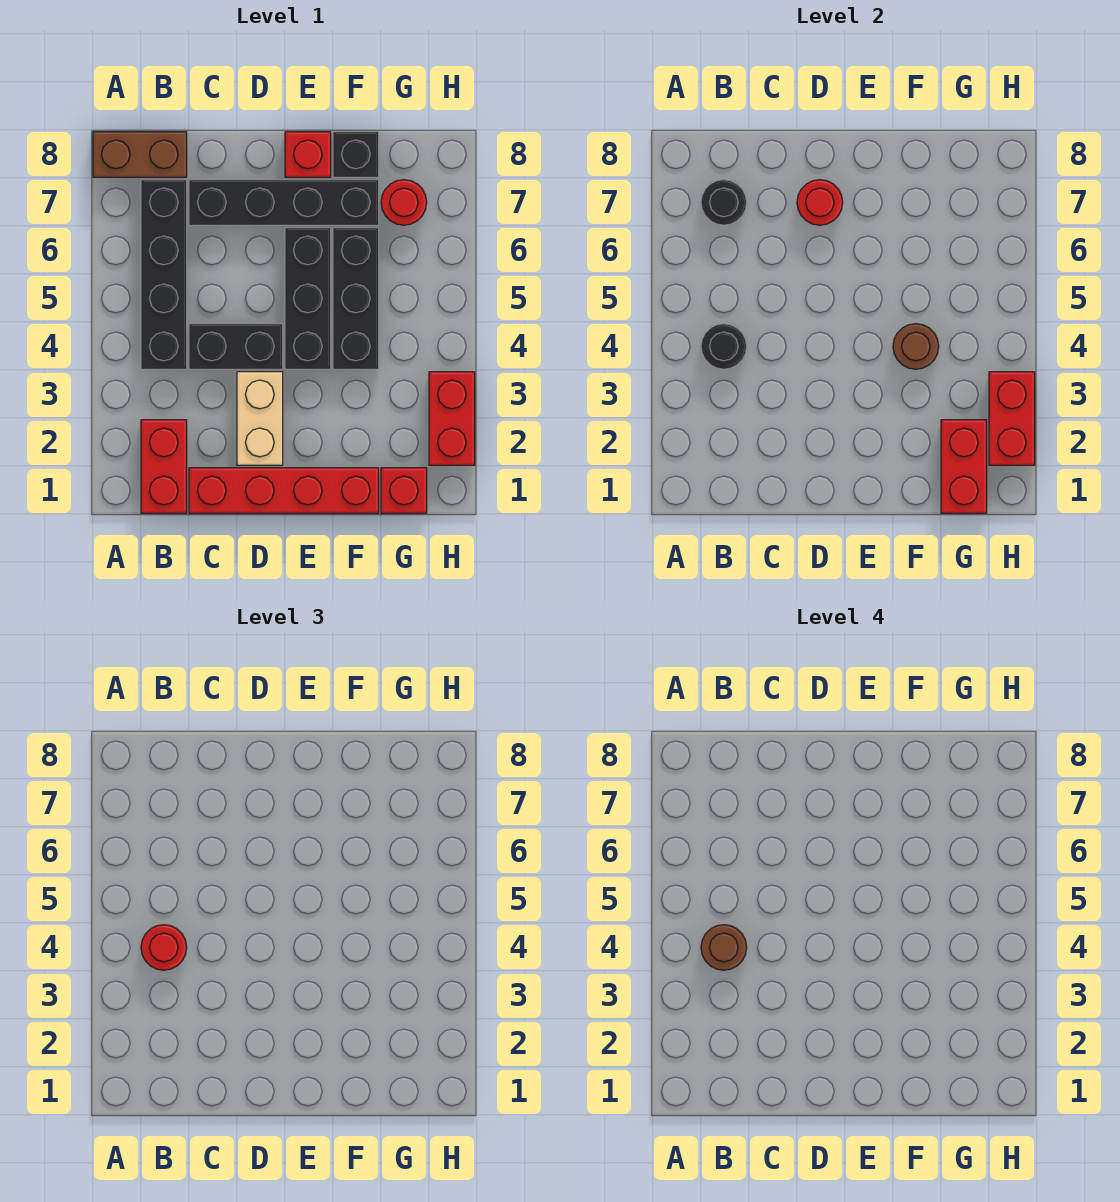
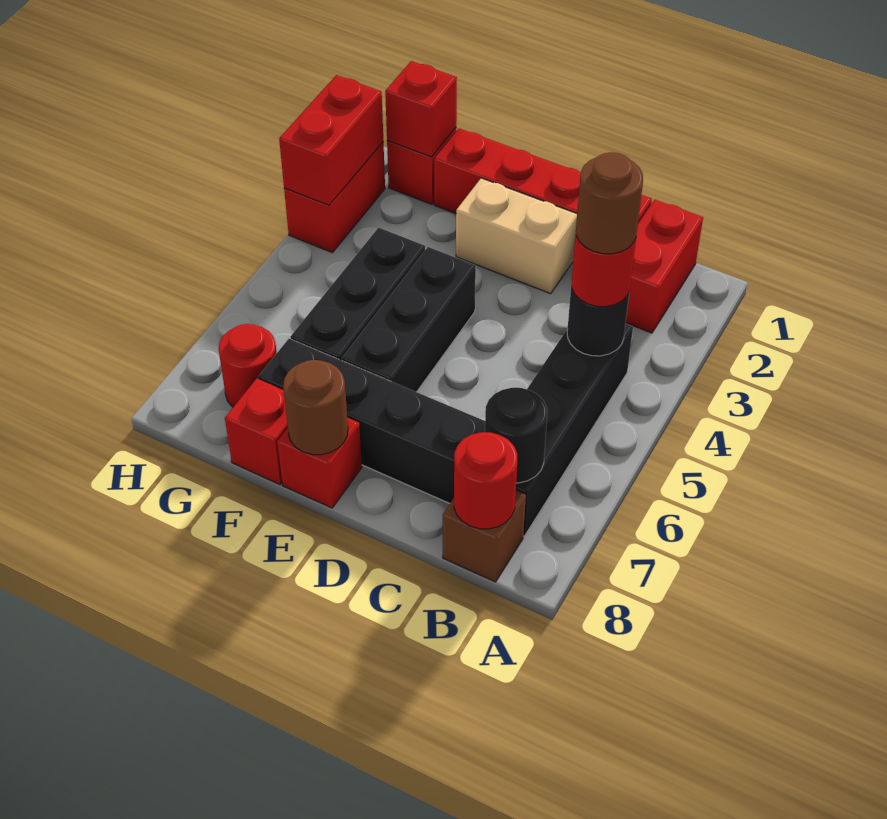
brown brick A8:B8 level 1 -> brown brick B8 level 1
black brick C4:D4 level 1 -> none
tan brick D2:D3 level 1 -> tan brick D2:E2 level 1
red round brick D7 level 2 -> red round brick B8 level 2
brown round brick F4 level 2 -> brown round brick E8 level 2
black brick F8 level 1 -> red brick F8 level 1
red brick G1:G2 level 2 -> red brick G1 level 2

